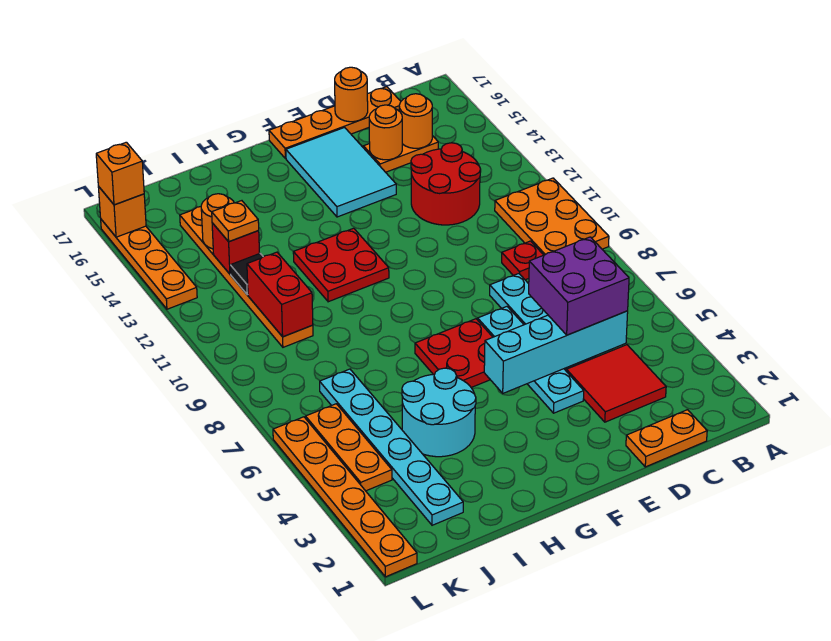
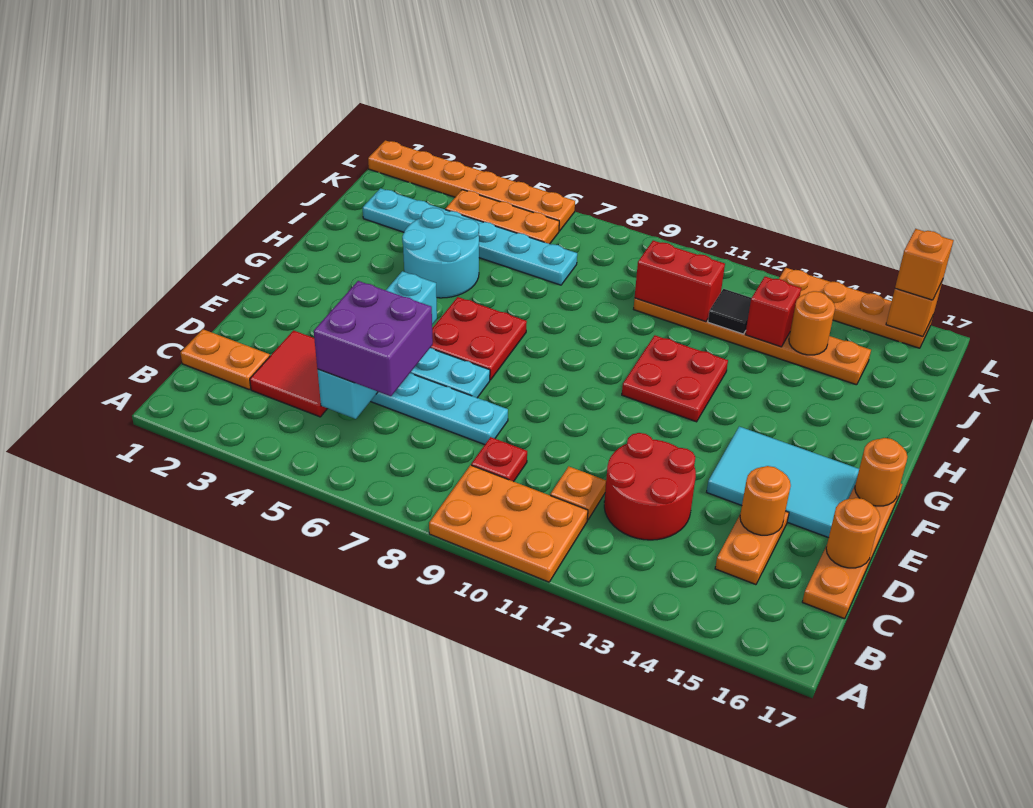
orange plate C1:D1 level 1 -> orange plate C1:C2 level 1
orange round brick C15 level 2 -> orange round brick F17 level 2
orange plate J13 level 3 -> orange plate C11 level 1

